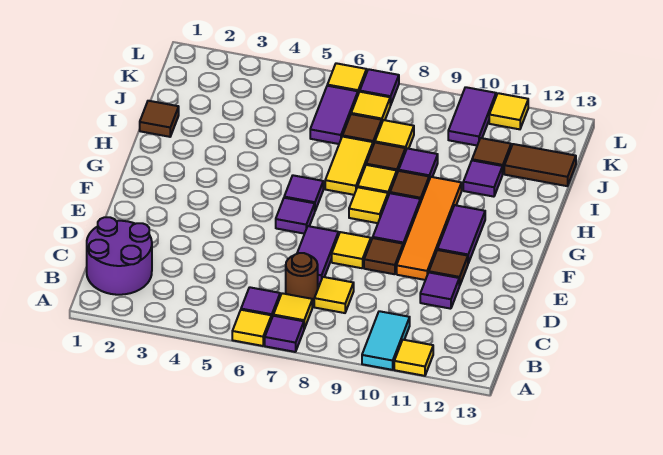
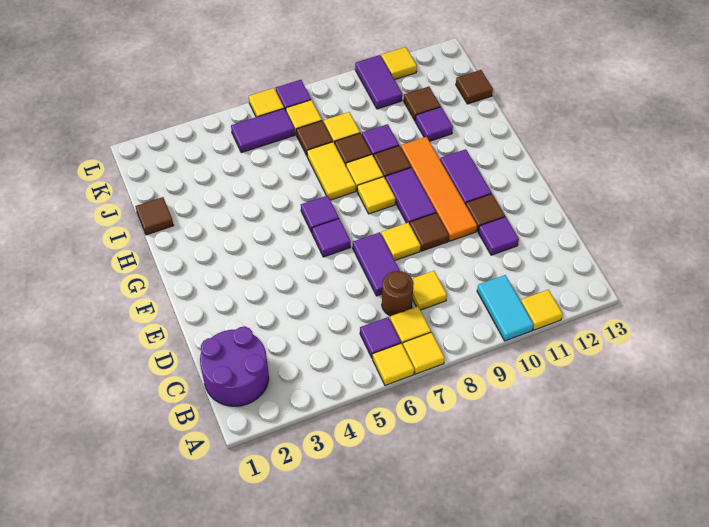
purple tile A7 level 1 -> yellow tile A7 level 1
purple tile J6:K6 level 1 -> purple tile K5:K6 level 1
brown tile J12:J13 level 1 -> brown tile J13 level 1

